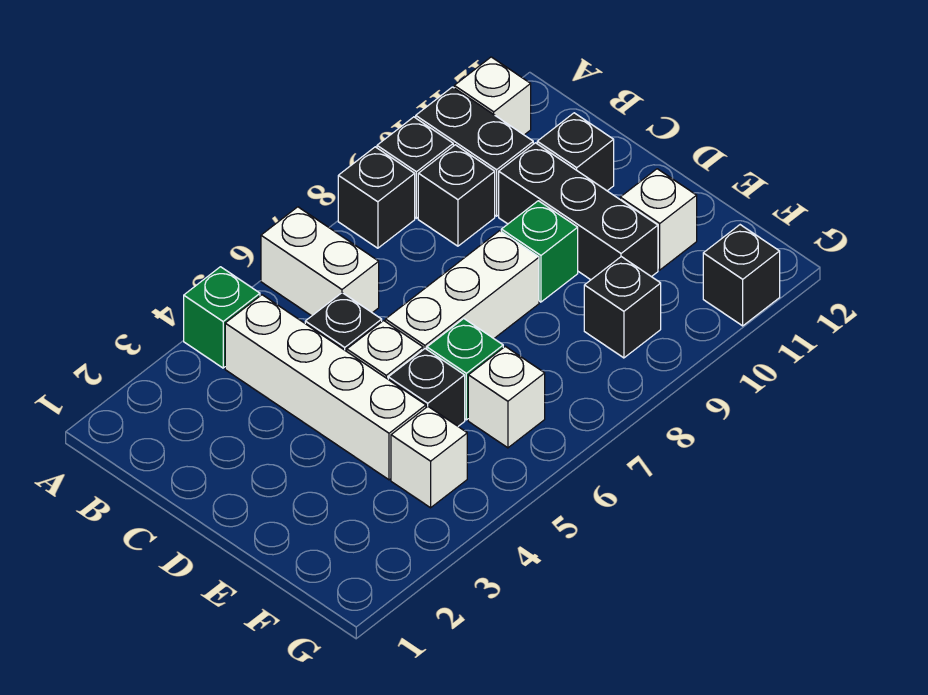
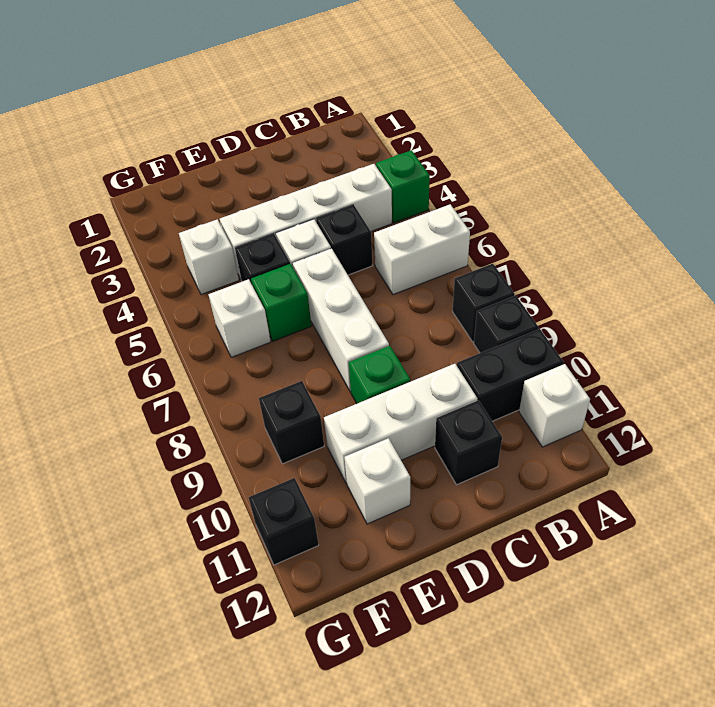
black brick B9 level 1 -> none
black brick C10:E10 level 1 -> white brick C10:E10 level 1

